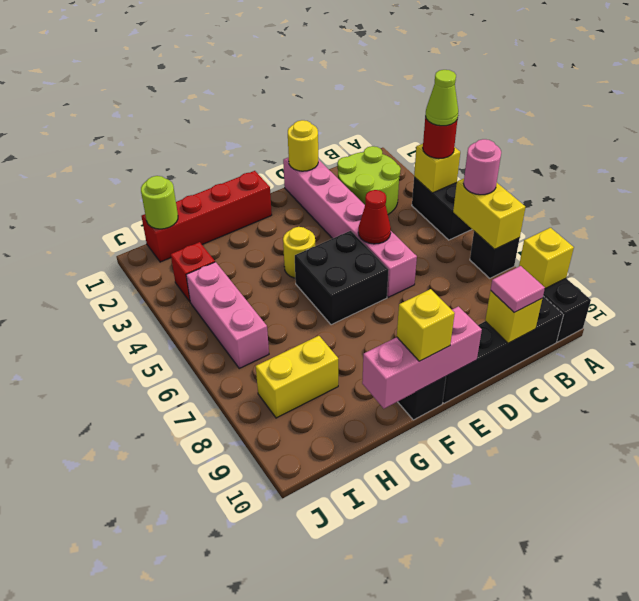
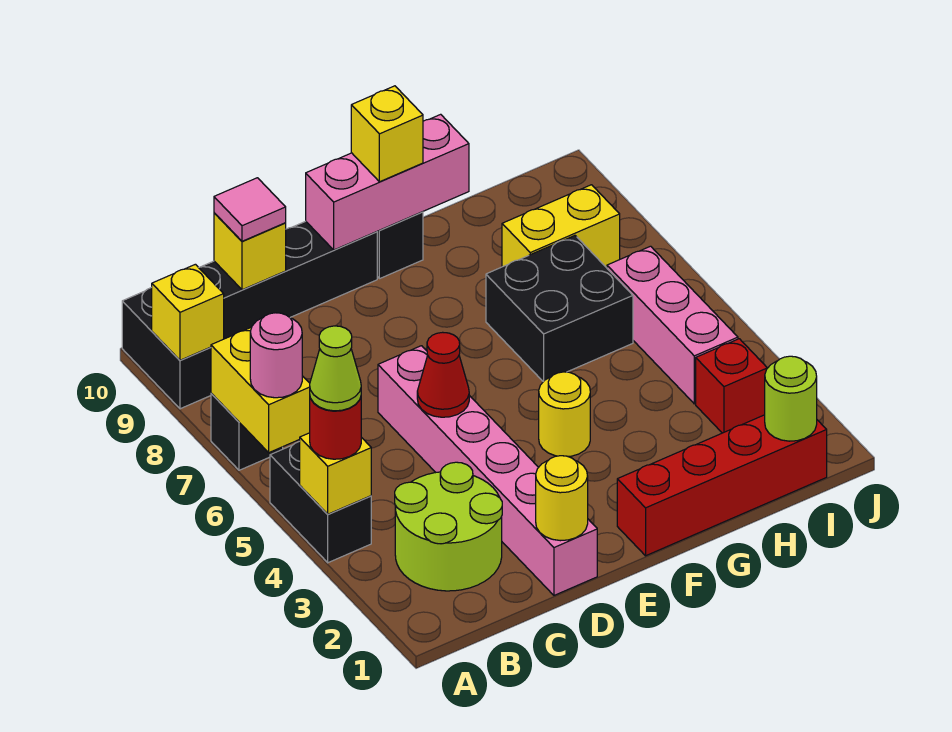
black brick E5:F6 level 1 -> black brick G6:H7 level 1

